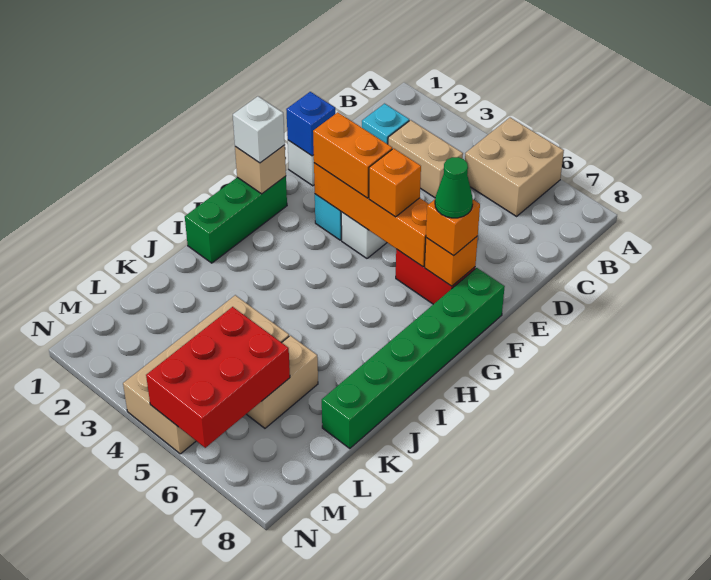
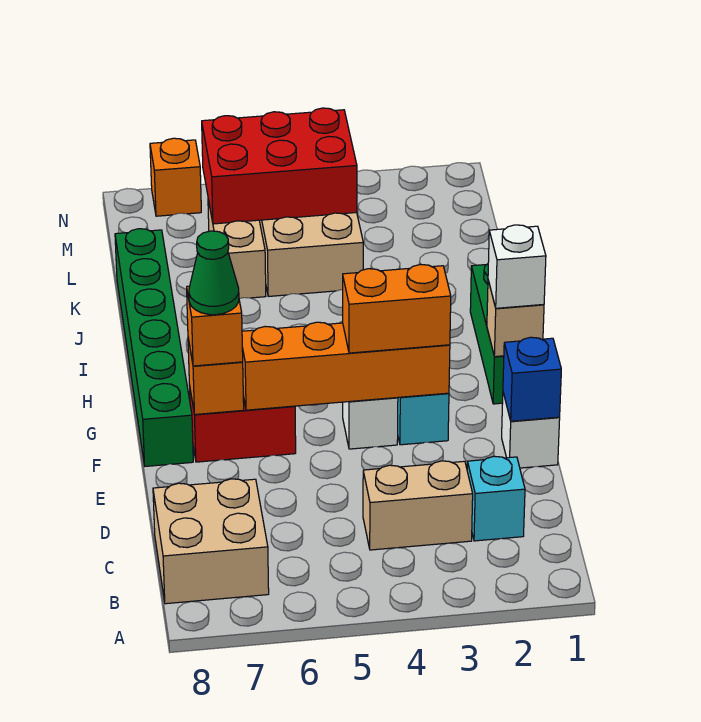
tan brick A5:B6 level 1 -> tan brick B7:C8 level 1
orange brick F5 level 3 -> orange brick N7 level 1
red brick L5:N6 level 2 -> red brick L4:M6 level 2

